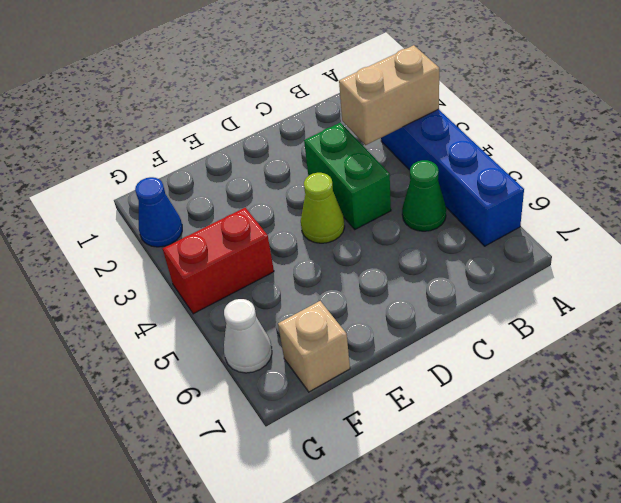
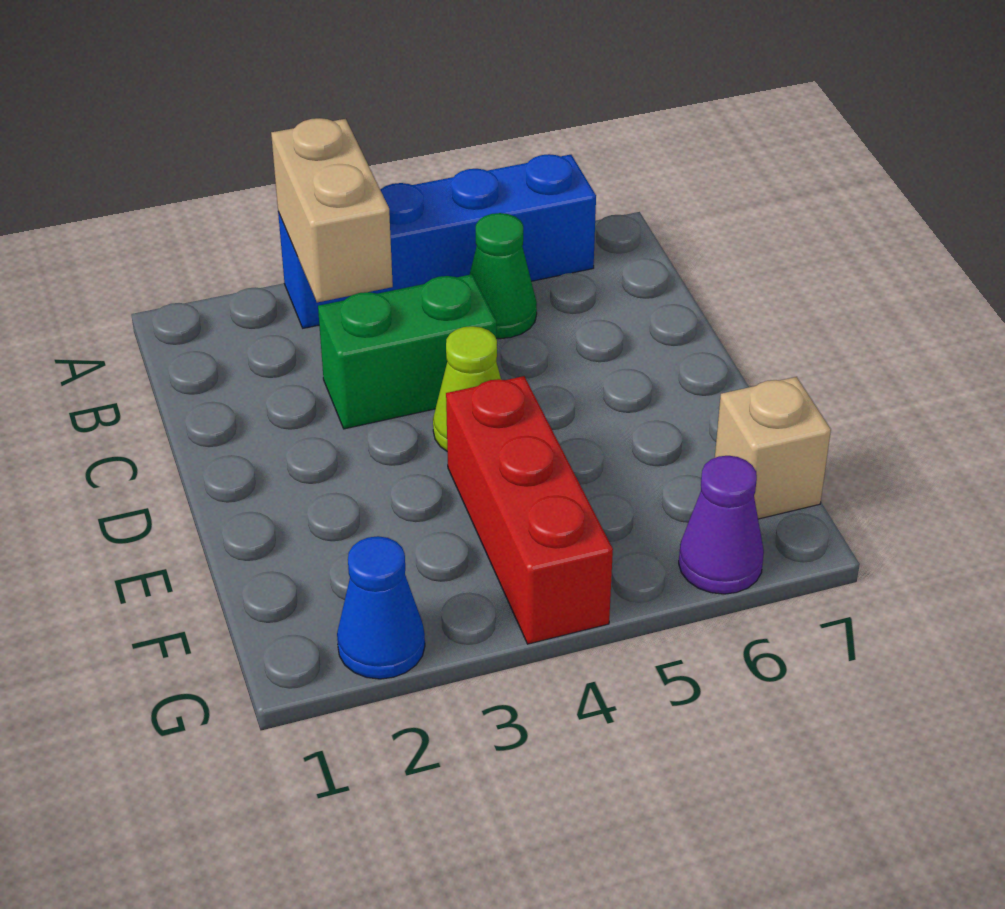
red brick F4:G4 level 1 -> red brick E4:G4 level 1
white cone G6 level 1 -> purple cone G6 level 1

